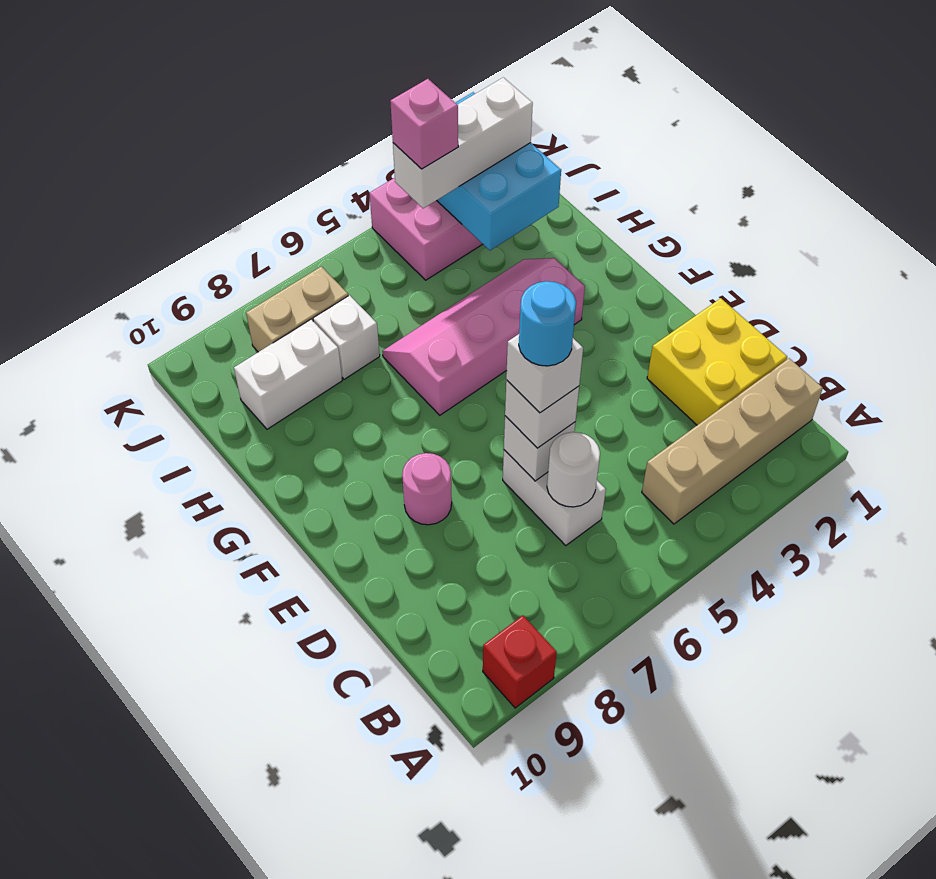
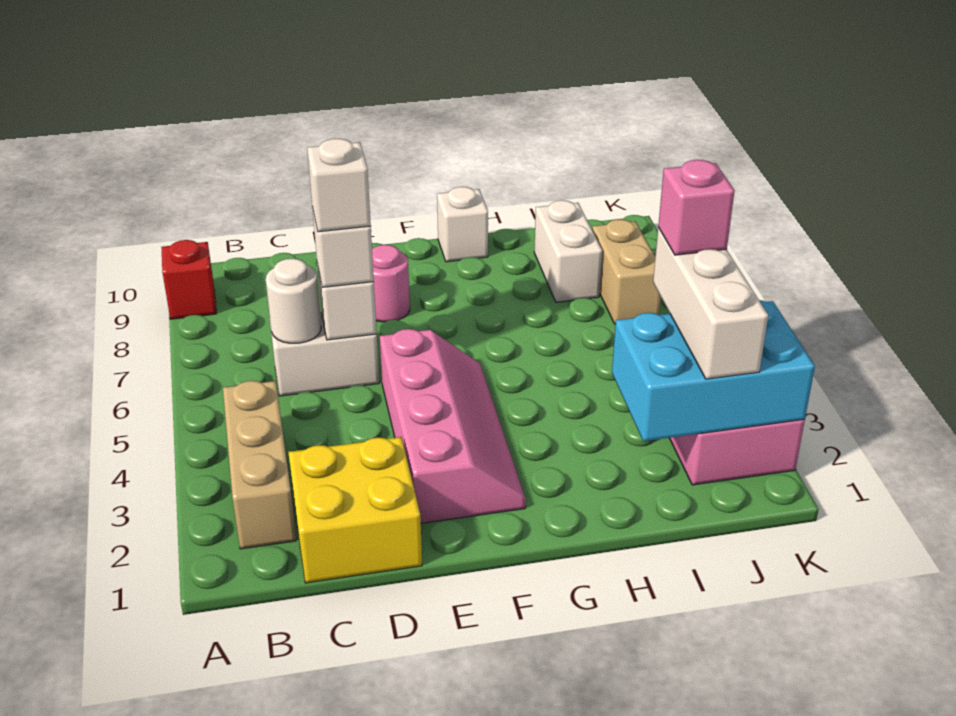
tan brick B1:B4 level 1 -> tan brick B2:B4 level 1
cyan round brick D6 level 5 -> none
pink slope G3:H6 level 1 top G -> pink slope E2:F5 level 1 top E
white brick I7 level 1 -> white brick G10 level 1

